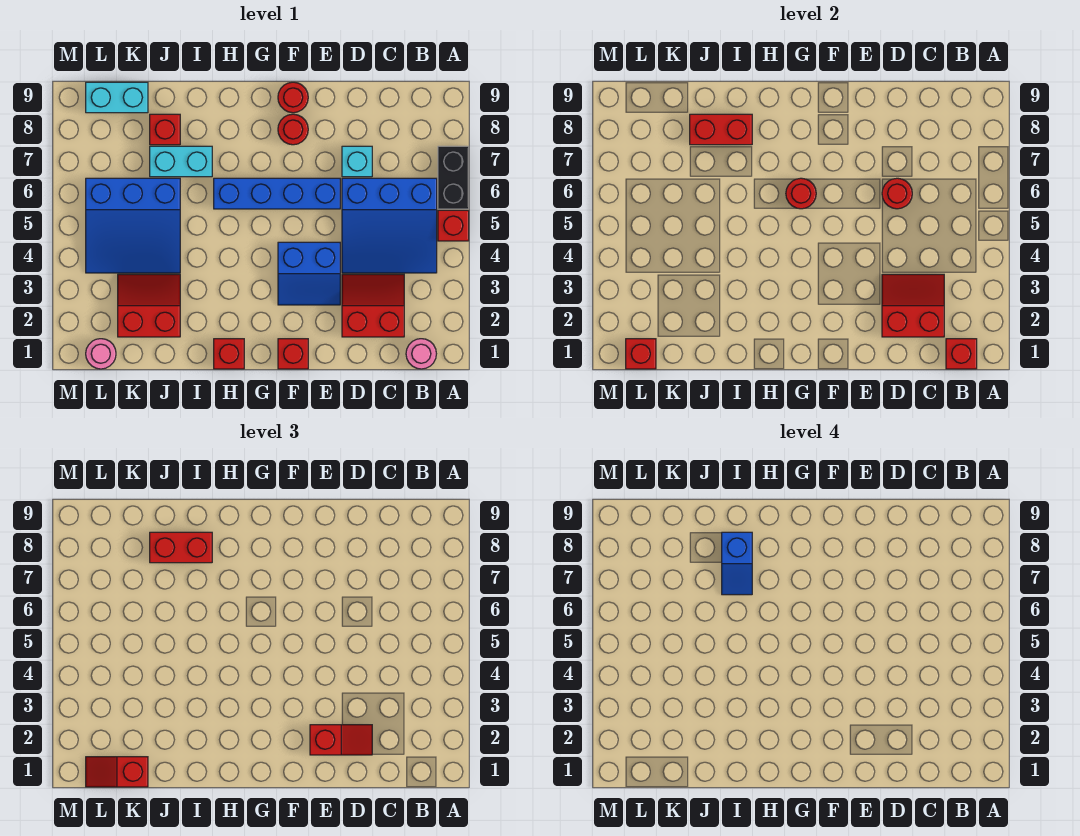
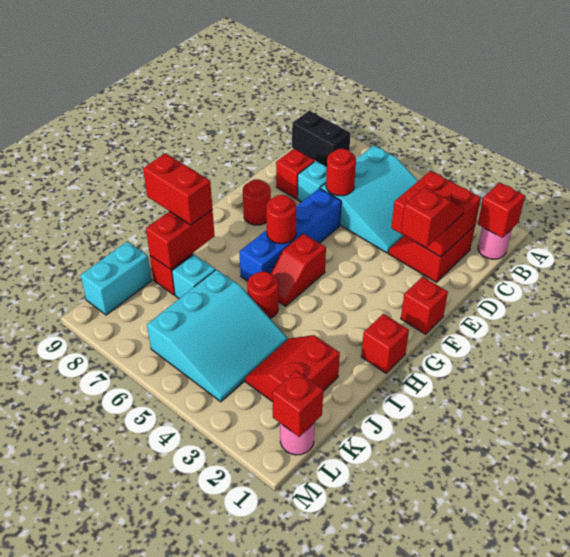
red brick A5 level 1 -> red brick D8 level 1
black brick A6:A7 level 1 -> black brick B8:B9 level 1
blue slope B4:D6 level 1 top 6 -> cyan slope B4:D6 level 1 top 6
red slope C2:D3 level 2 top 2 -> red brick C2:D3 level 2
blue slope E3:F4 level 1 top 4 -> none
red round brick F9 level 1 -> red round brick I5 level 1
cyan brick I7:J7 level 1 -> cyan brick J7 level 1
blue slope I7:I8 level 4 top 8 -> none
red brick I8:J8 level 3 -> red brick I8:I9 level 3
blue slope J4:L6 level 1 top 6 -> cyan slope J4:L6 level 1 top 6
red slope K1:L1 level 3 top K -> red slope G5:H5 level 1 top G

